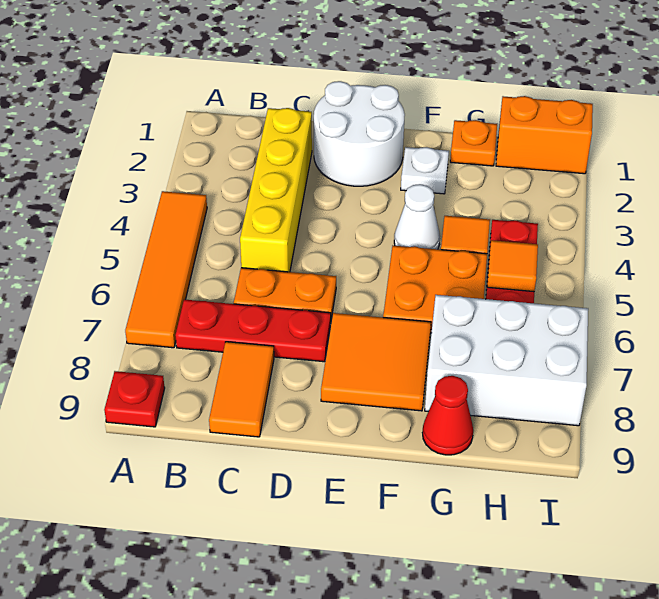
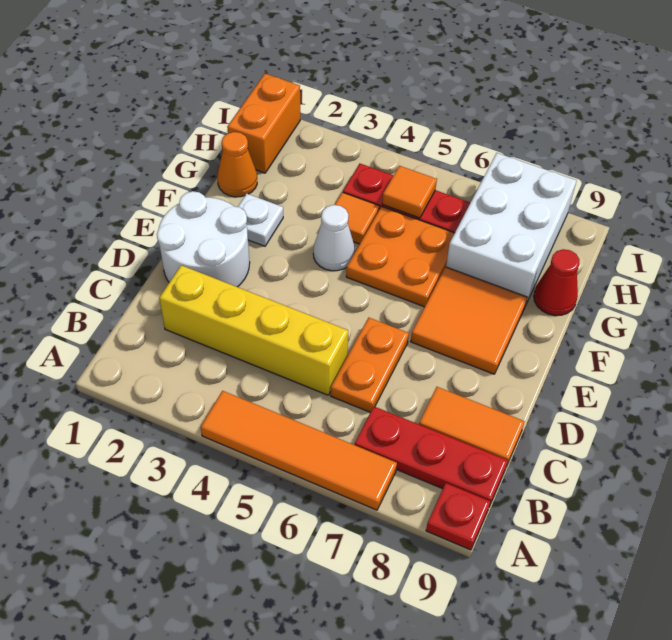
red plate B7:D7 level 1 -> red plate B7:B9 level 1
orange plate G1 level 1 -> orange cone G1 level 1

